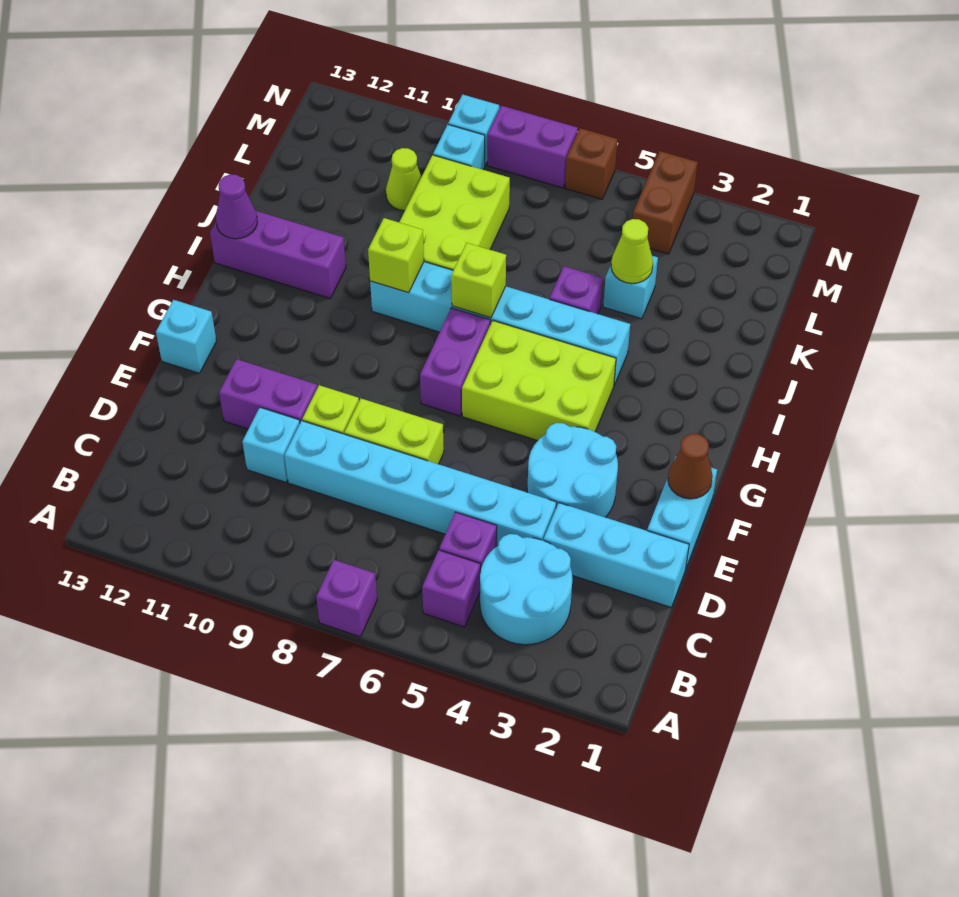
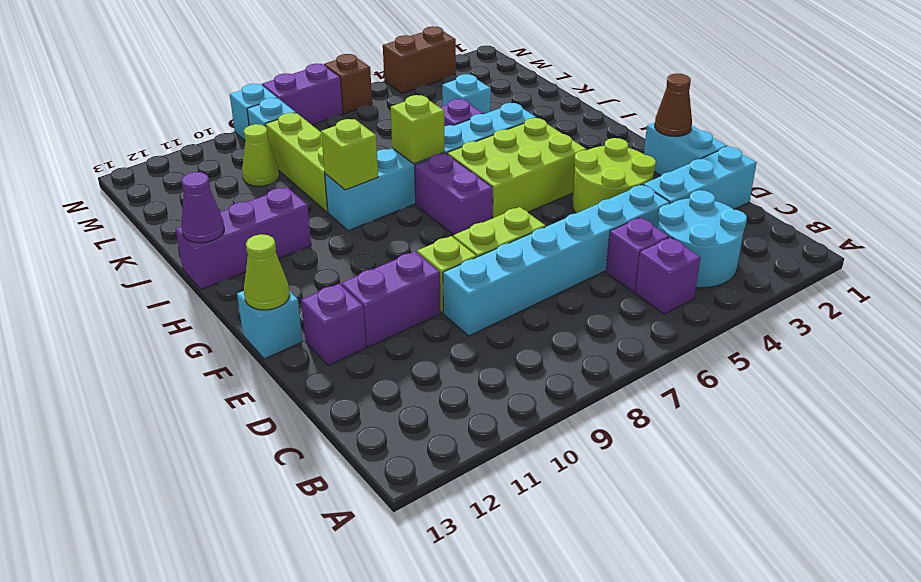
purple brick A7 level 1 -> purple brick E12 level 1
cyan brick D10 level 1 -> none
cyan round brick E3:F4 level 1 -> lime round brick E3:F4 level 1
lime brick J8:L9 level 1 -> lime brick J9:L9 level 1
lime cone K4 level 2 -> lime cone F13 level 2
brown brick M4:N4 level 1 -> brown brick N3:N4 level 1

